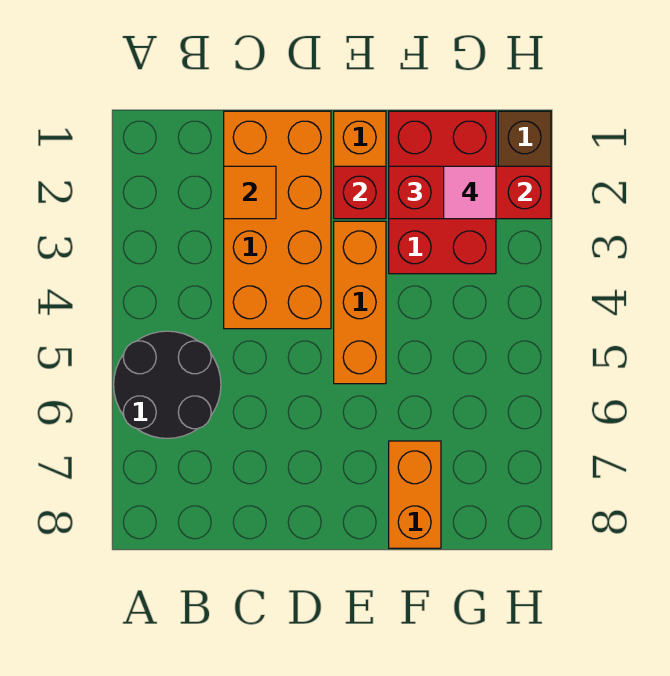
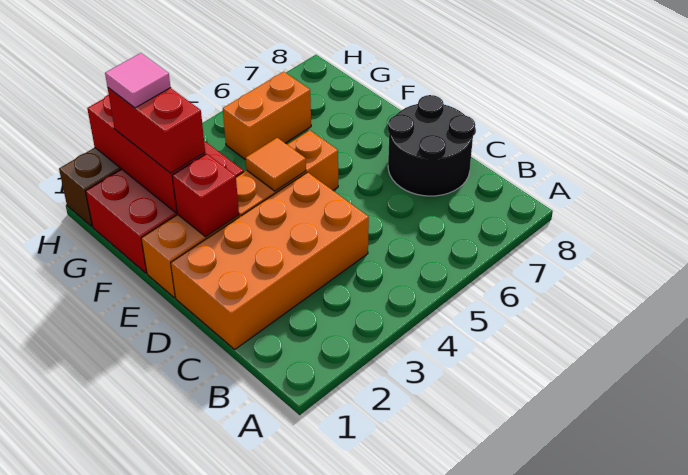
black round brick A5:B6 level 1 -> black round brick C7:D8 level 1
orange tile C2 level 2 -> orange tile E4 level 2
orange brick F7:F8 level 1 -> orange brick G5:G6 level 1

